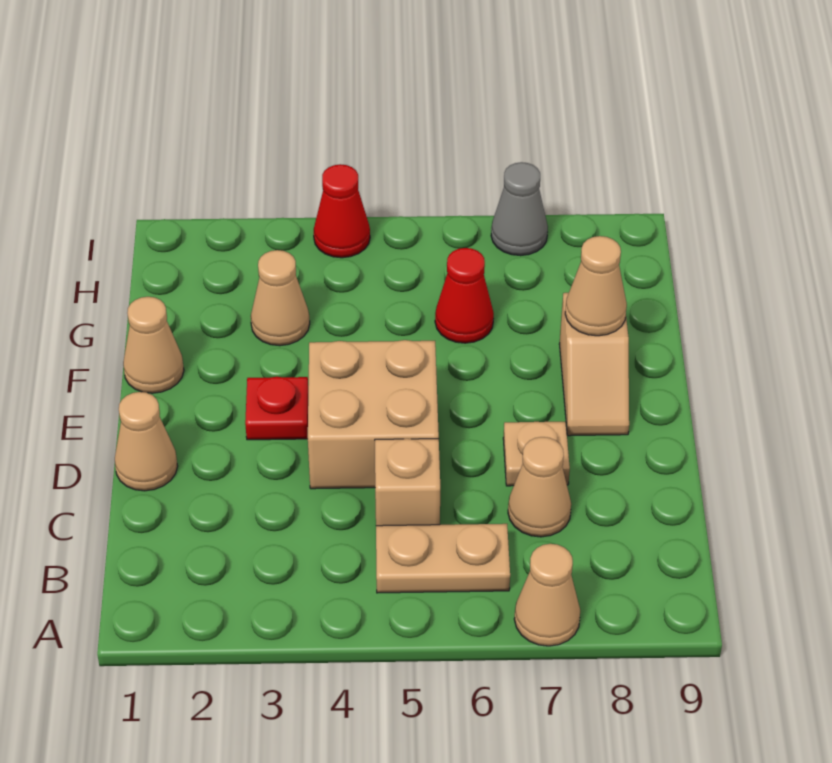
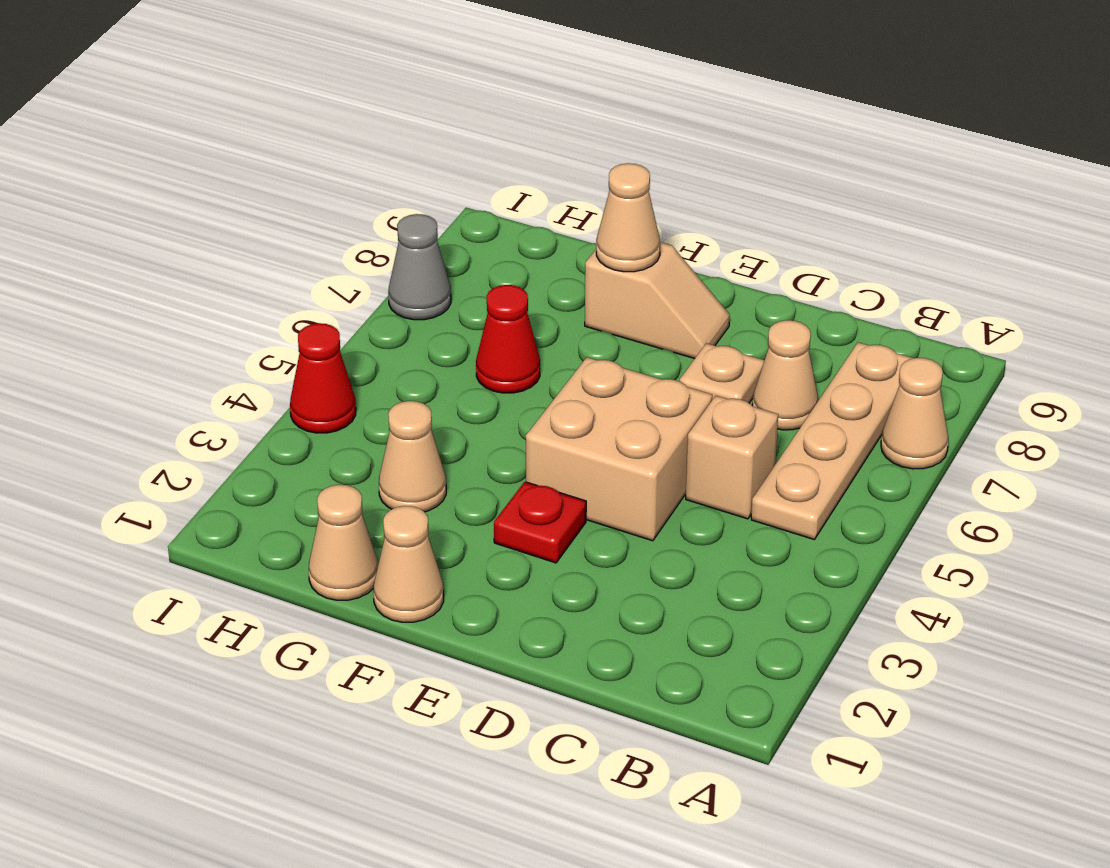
tan plate B5:B6 level 1 -> tan plate B5:B8 level 1
tan cone D1 level 1 -> tan cone G1 level 1

